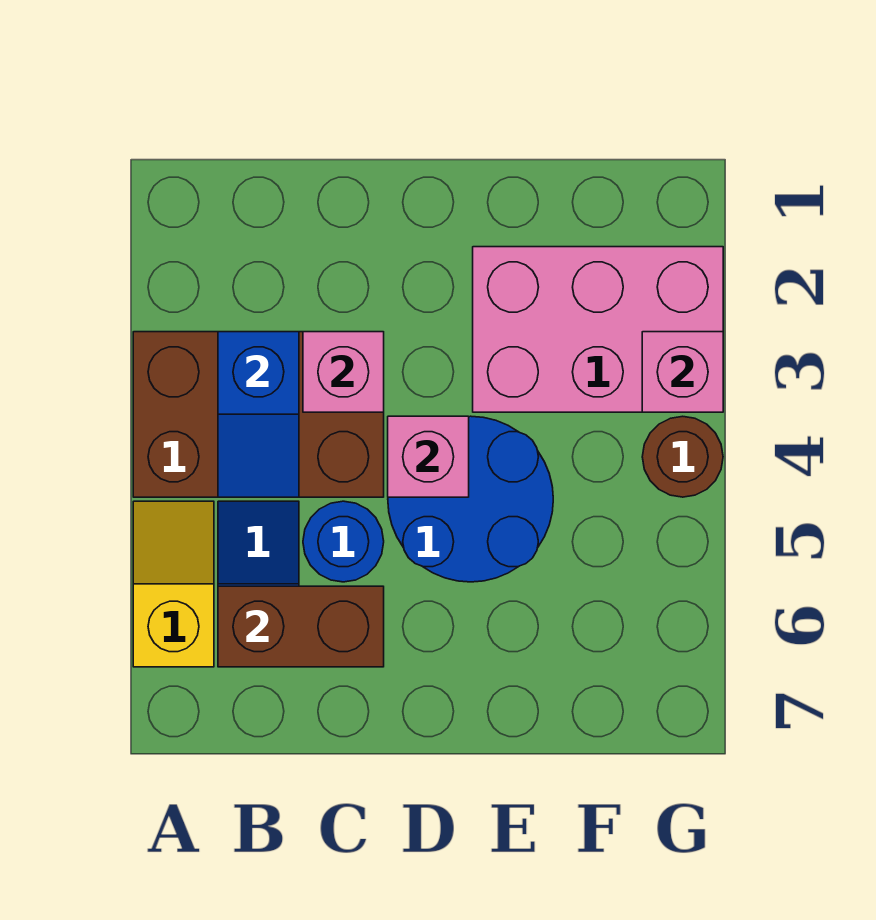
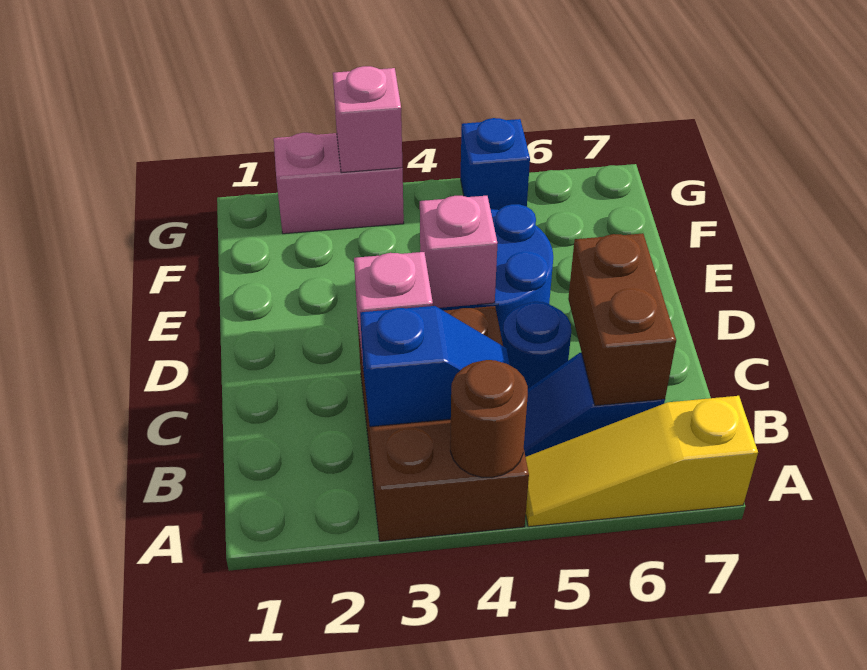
yellow slope A5:A6 level 1 top 6 -> yellow slope A5:A7 level 1 top 7
pink brick E2:G3 level 1 -> pink brick G2:G3 level 1
brown round brick G4 level 1 -> brown round brick A4 level 2
none -> blue brick G5 level 1

